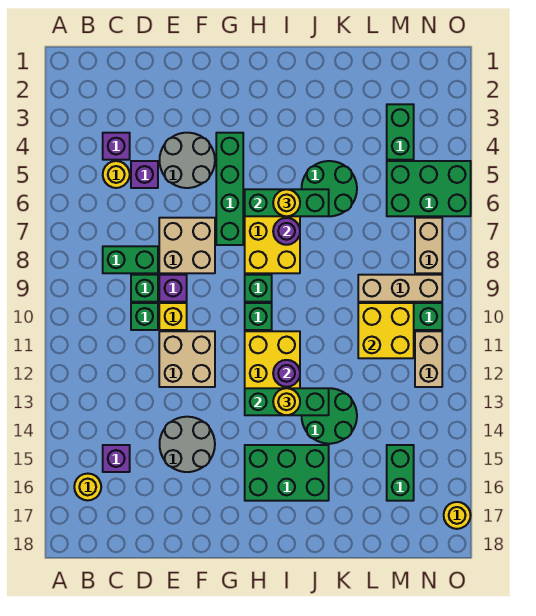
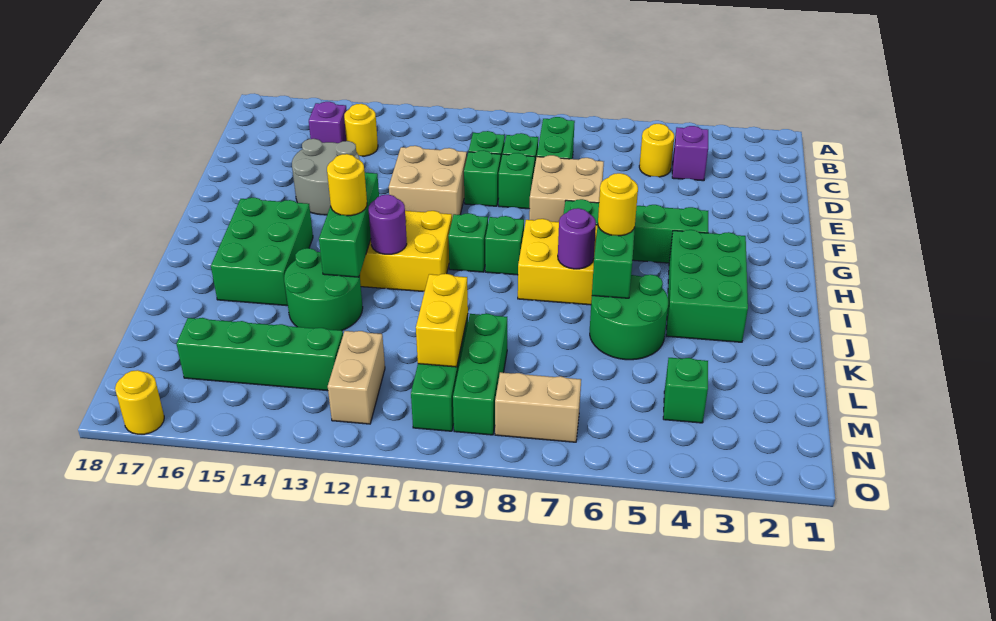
yellow round brick B16 level 1 -> yellow round brick C14 level 1
purple brick D5 level 1 -> none
grey round brick E4:F5 level 1 -> none
purple brick E9 level 1 -> green brick E9 level 1
yellow brick E10 level 1 -> green brick E10 level 1
tan brick L9:N9 level 1 -> green brick L9:N9 level 1
yellow brick L10:M11 level 2 -> yellow brick L10:M10 level 2
green brick M3:M4 level 1 -> green brick M4 level 1
green brick M5:O6 level 1 -> green brick H3:J4 level 1
green brick M15:M16 level 1 -> green brick M13:M16 level 1
tan brick N11:N12 level 1 -> tan brick M12:N12 level 1

